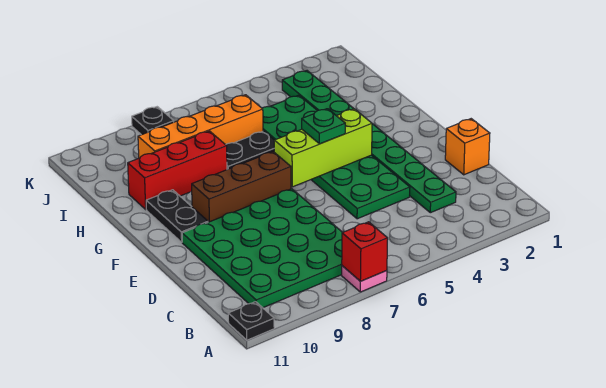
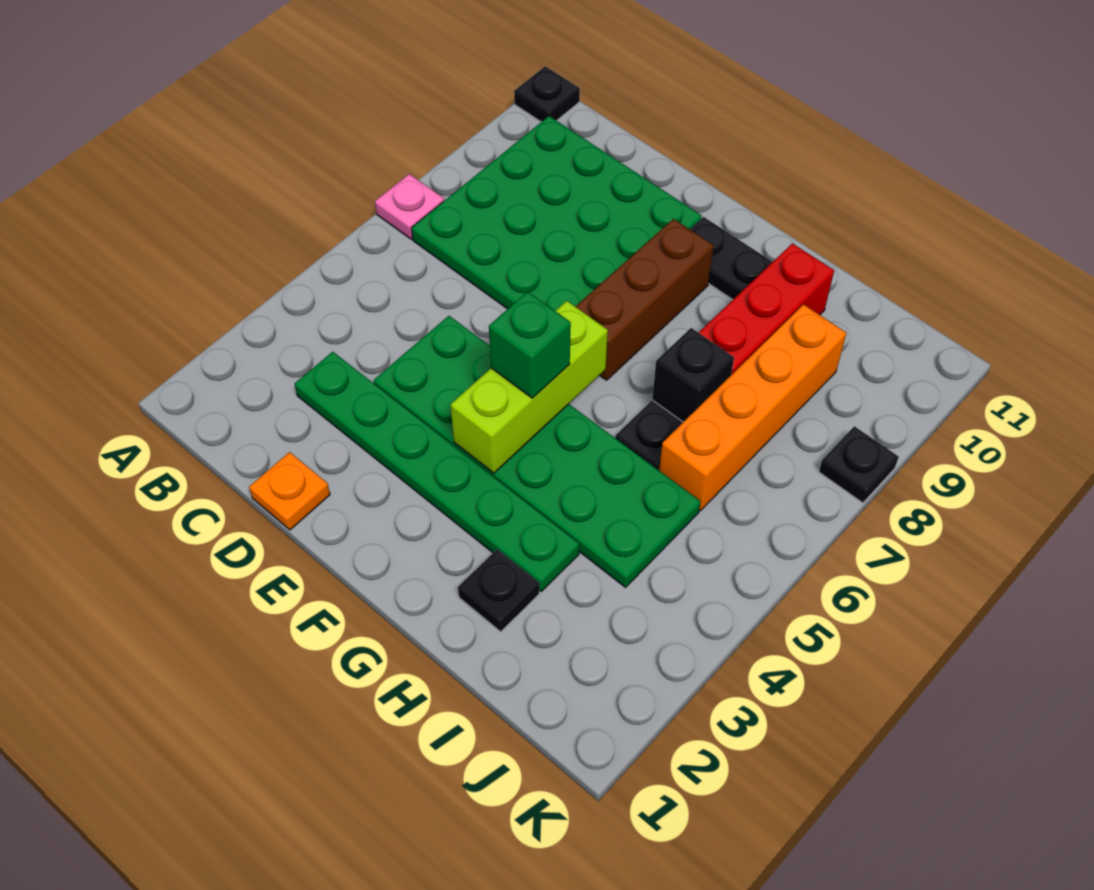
red brick A7 level 2 -> none
green plate C3:J3 level 1 -> green plate C3:H3 level 1
orange brick D1 level 1 -> orange plate D1 level 1
green plate F5 level 3 -> green brick F5 level 3
none -> black plate H2 level 1
none -> black brick H7 level 2

